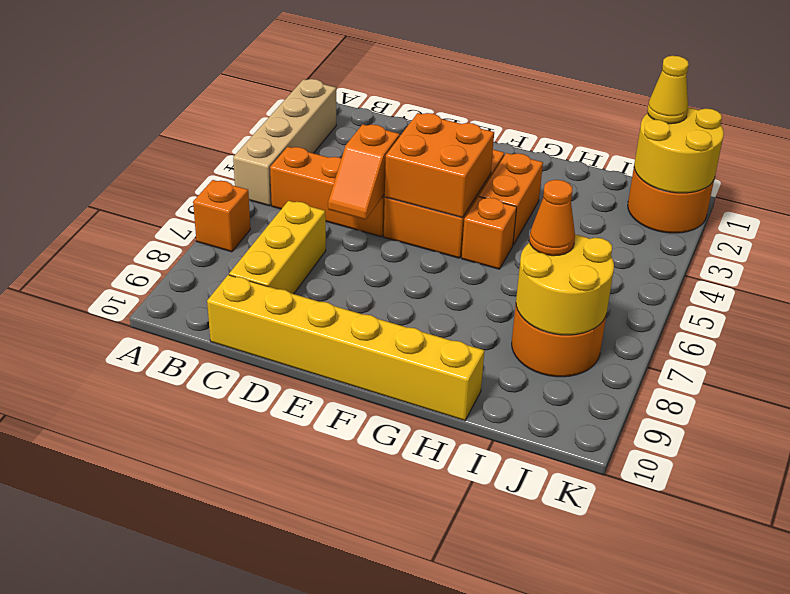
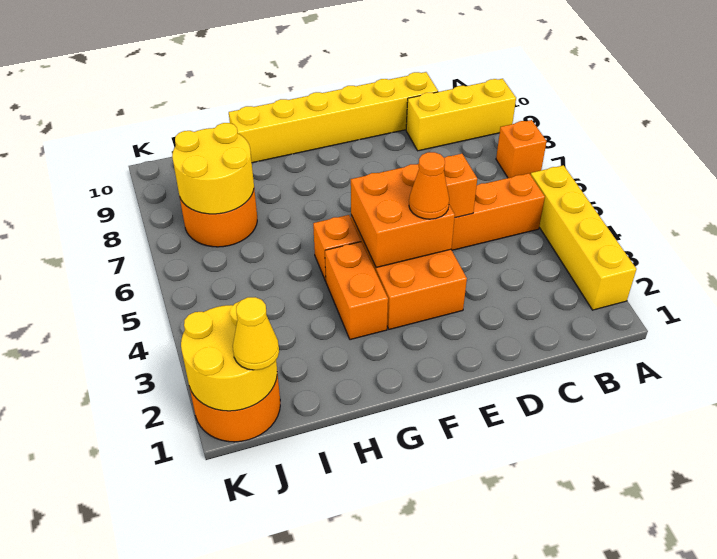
tan brick A2:A5 level 1 -> yellow brick A2:A5 level 1
yellow brick C7:C9 level 1 -> yellow brick A9:C9 level 1
orange cone I7 level 3 -> orange cone E4 level 3

